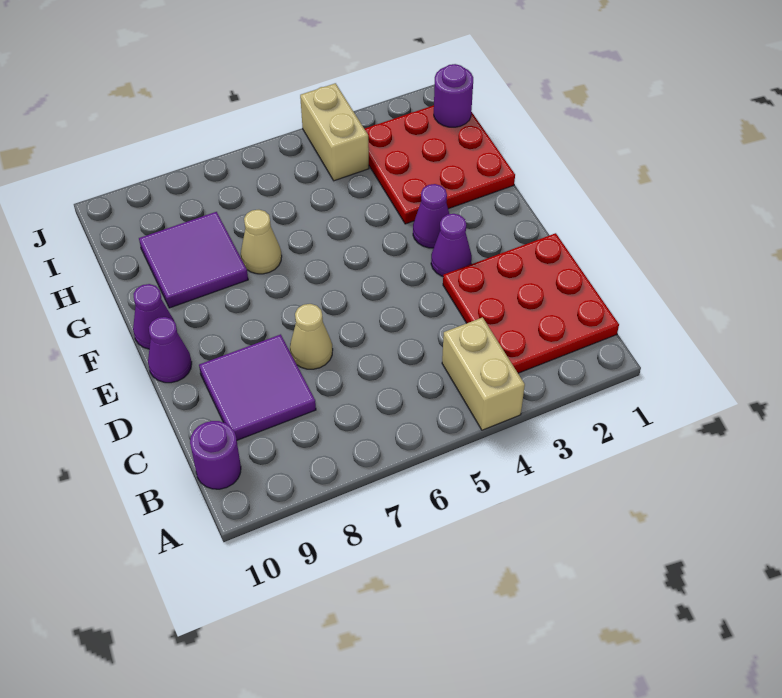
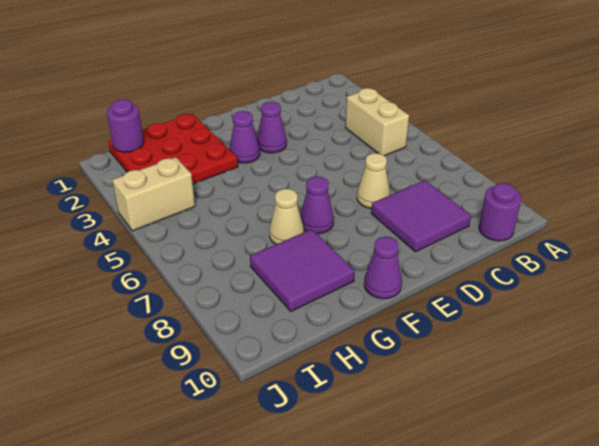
tan brick A4:B4 level 1 -> tan brick B4:B5 level 1
red plate B1:D3 level 1 -> none
purple cone E10 level 1 -> purple cone F7 level 1

